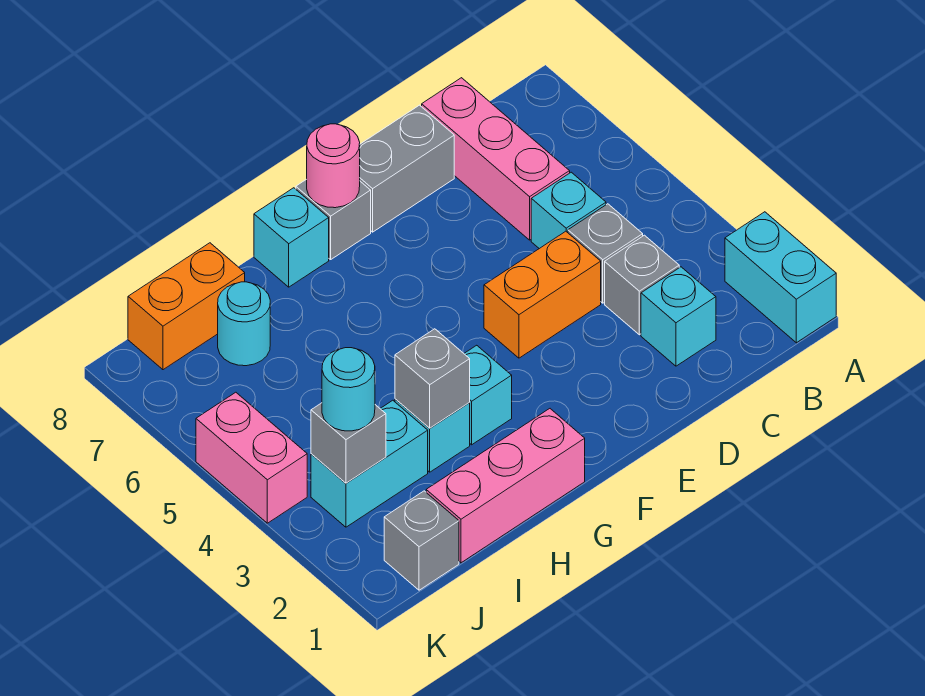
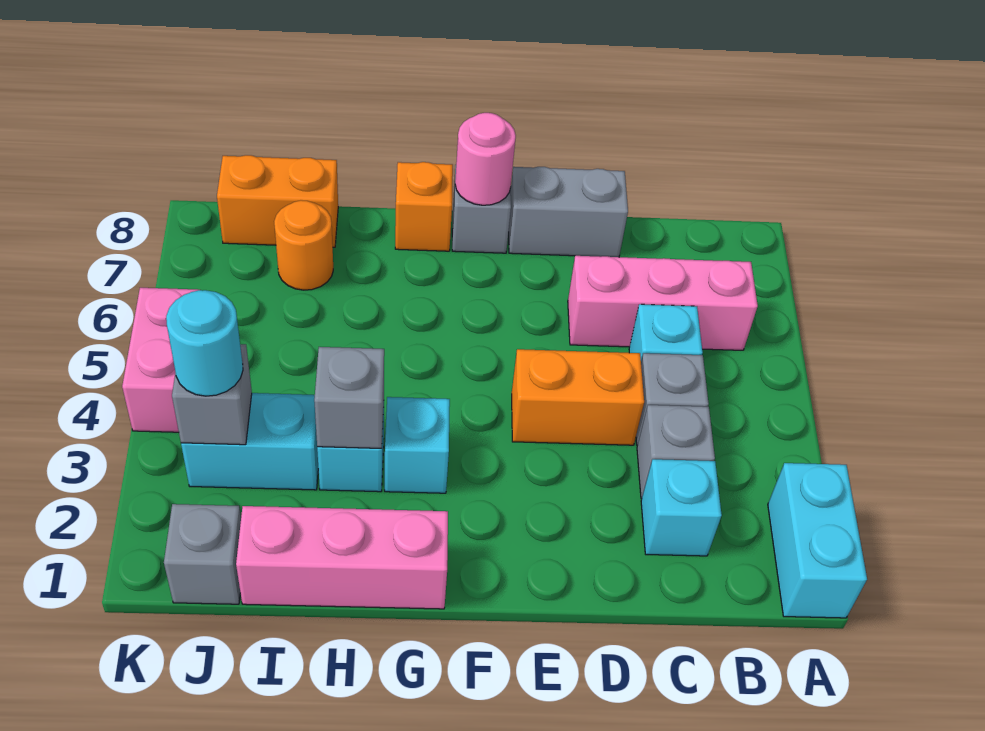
pink brick C6:C8 level 1 -> pink brick B6:D6 level 1
cyan brick G8 level 1 -> orange brick G8 level 1
cyan round brick I7 level 1 -> orange round brick I7 level 1

